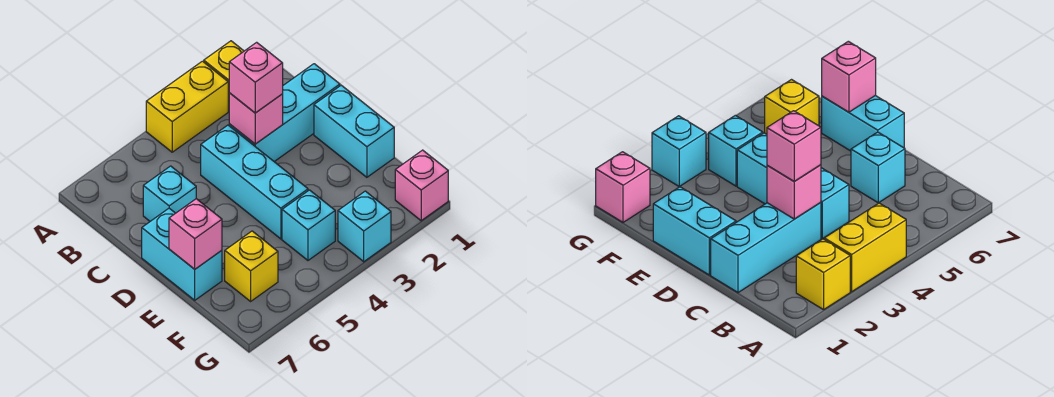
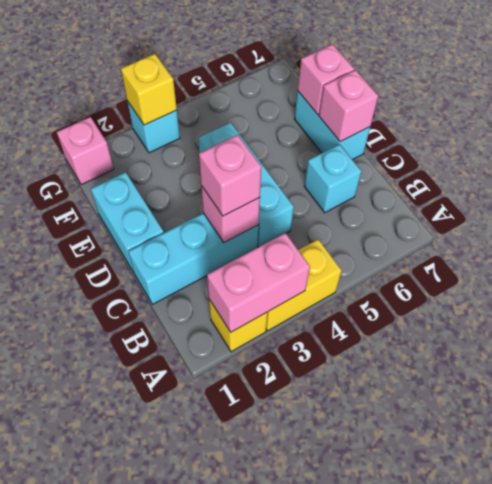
none -> pink brick A2:A3 level 2
none -> pink brick D7 level 2
cyan brick F4 level 1 -> none
yellow brick F6 level 1 -> yellow brick G3 level 2

